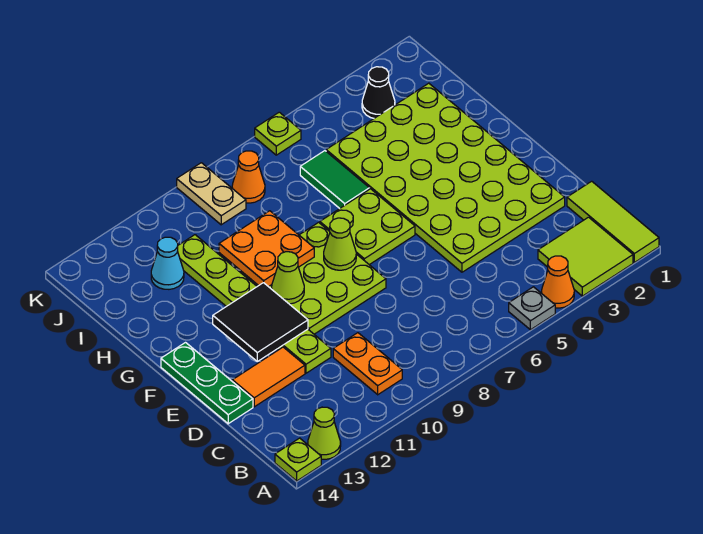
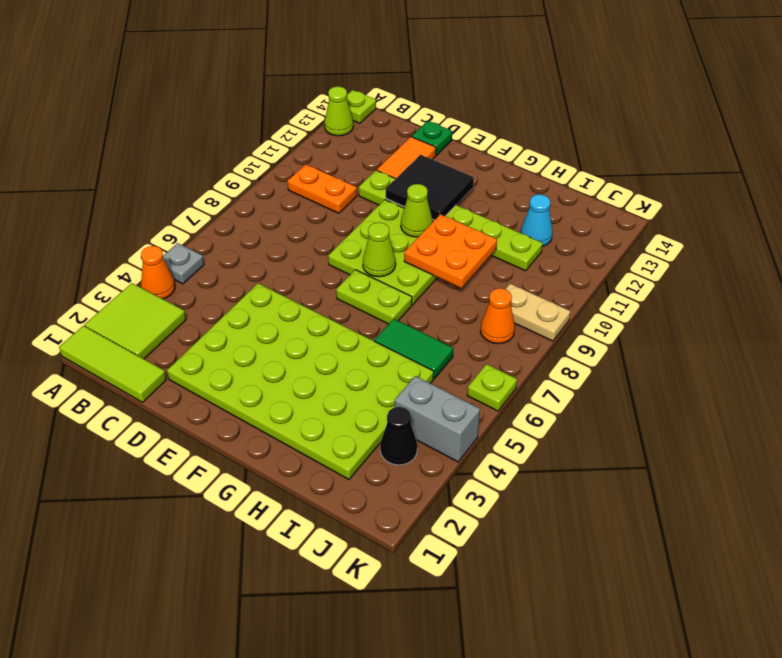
green plate D14:F14 level 1 -> green plate D14 level 1
lime plate F6:G7 level 1 -> lime plate F7:G7 level 1
none -> grey brick J4:K4 level 1

